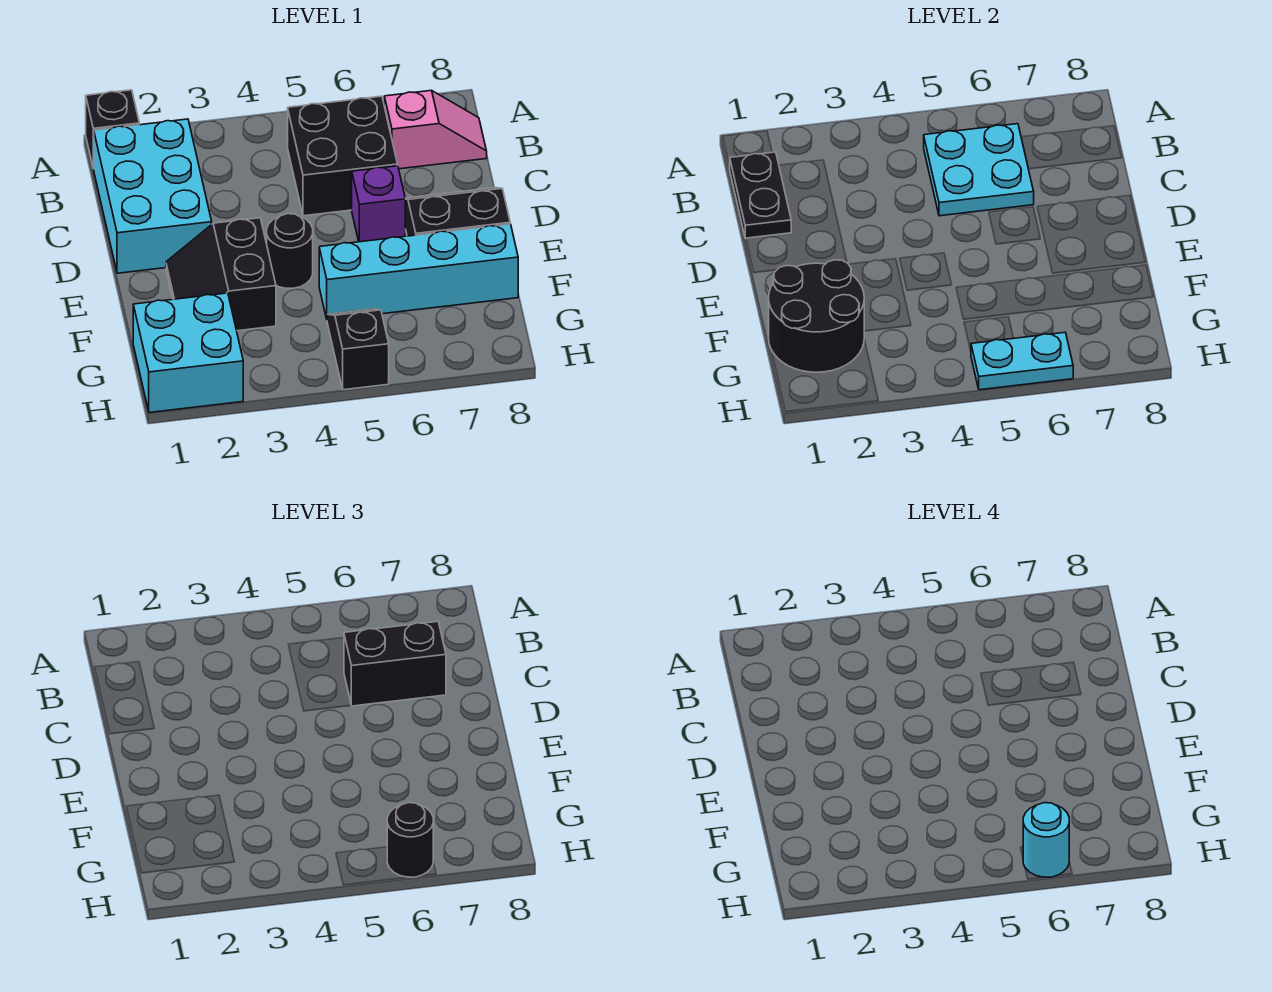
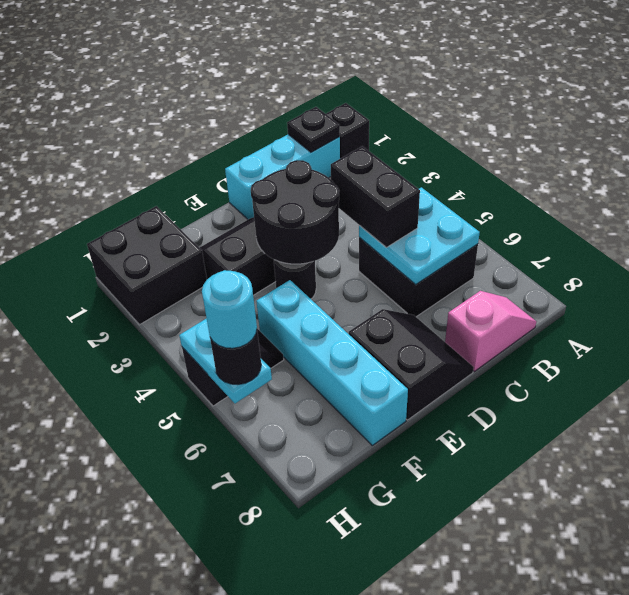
cyan brick B1:D2 level 1 -> cyan brick B1:D1 level 1
black plate B1:C1 level 2 -> black plate B1 level 2
pink slope B7:B8 level 1 top 7 -> pink slope B8:C8 level 1 top C
black brick C6:C7 level 3 -> black brick C4:C5 level 3
purple brick D6 level 1 -> none
black round brick F1:G2 level 2 -> black round brick D3:E4 level 2
cyan brick G1:H2 level 1 -> black brick G1:H2 level 1

